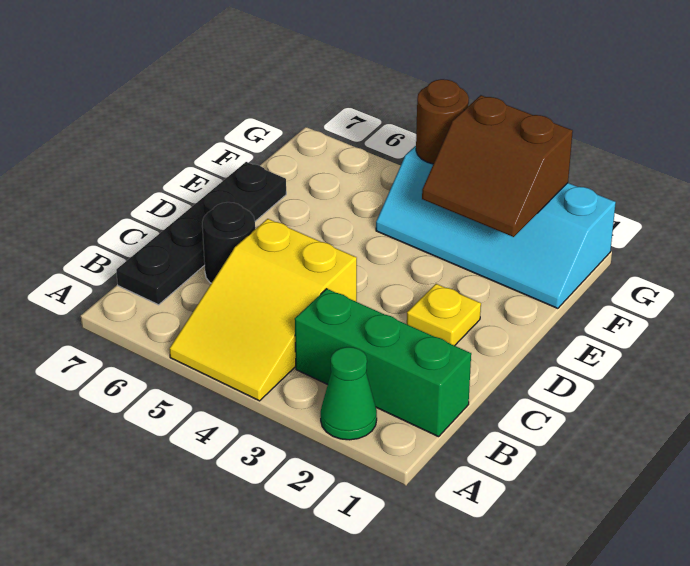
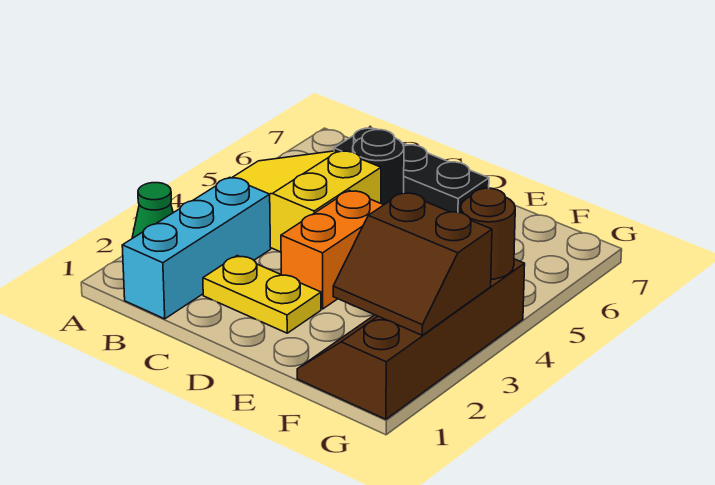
green brick B1:B3 level 1 -> cyan brick B1:B3 level 1
black plate B7:E7 level 1 -> black plate B7:D7 level 1
yellow plate D2 level 1 -> yellow plate C2:D2 level 1
none -> orange brick D3:D4 level 1
cyan slope F1:G4 level 1 top G -> brown slope F1:G4 level 1 top G
brown slope F2:G3 level 2 top G -> brown slope F2:G3 level 2 top 3

